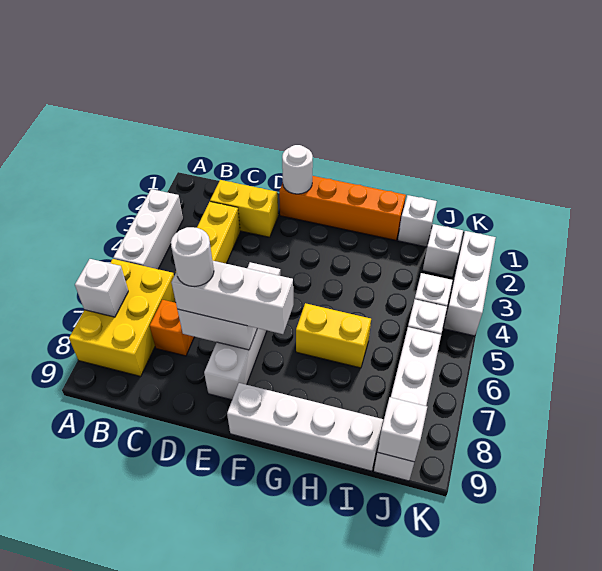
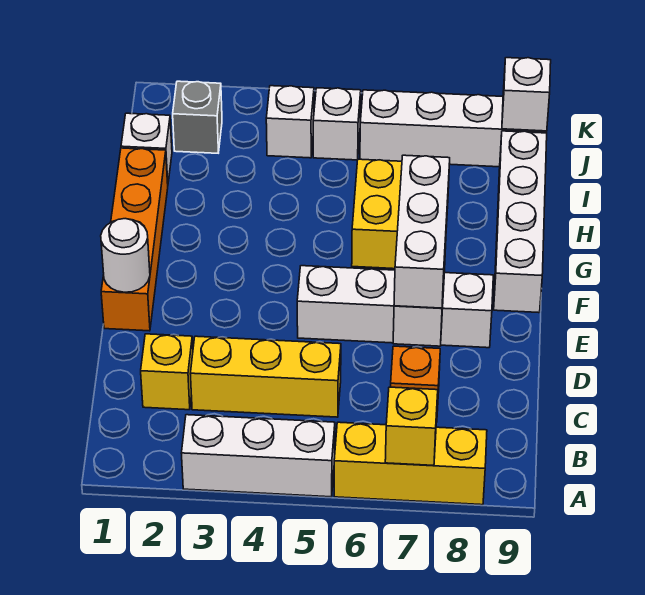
yellow brick A6:B8 level 1 -> yellow brick A6:A8 level 1
white brick A7 level 2 -> yellow brick A7 level 2
yellow brick C2:D2 level 1 -> yellow brick C2 level 1
white round brick D7 level 4 -> none
white brick J2 level 1 -> grey brick J2 level 1
white brick K2:K4 level 1 -> none

